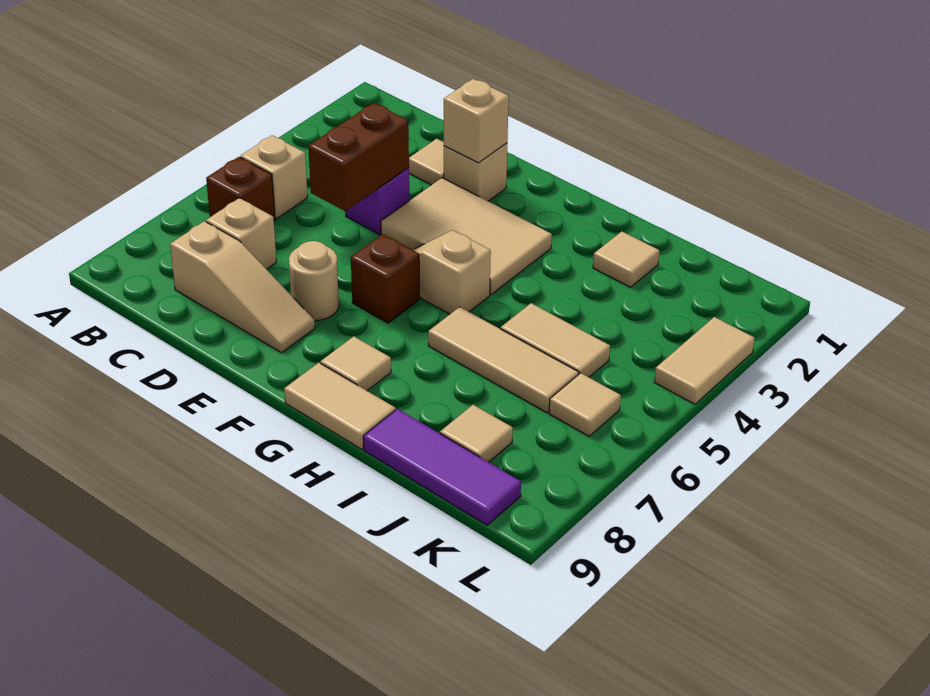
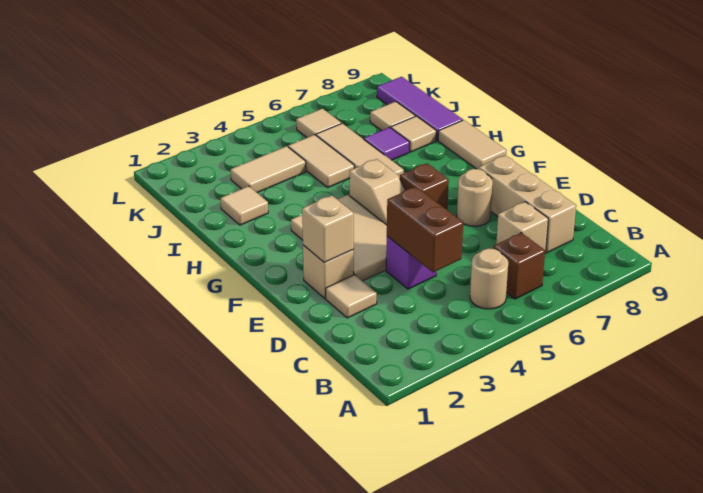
tan brick B5 level 1 -> tan round brick B5 level 1
tan slope C8:E8 level 1 top C -> tan brick C8:E8 level 1
brown brick D4:D5 level 2 -> brown brick C4:D4 level 2
tan tile G8 level 1 -> tan tile I8 level 1
none -> purple tile I7 level 1
tan tile L3:L4 level 1 -> tan tile J3:J4 level 1

